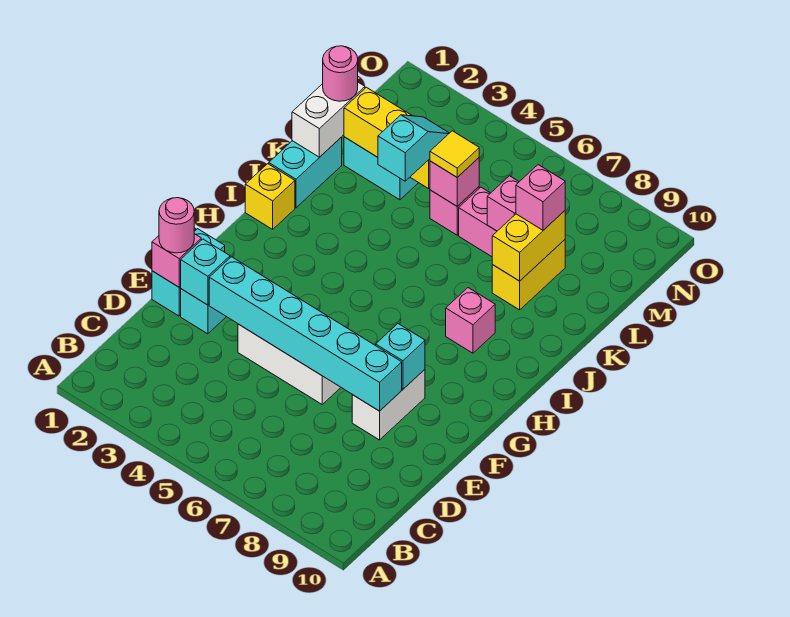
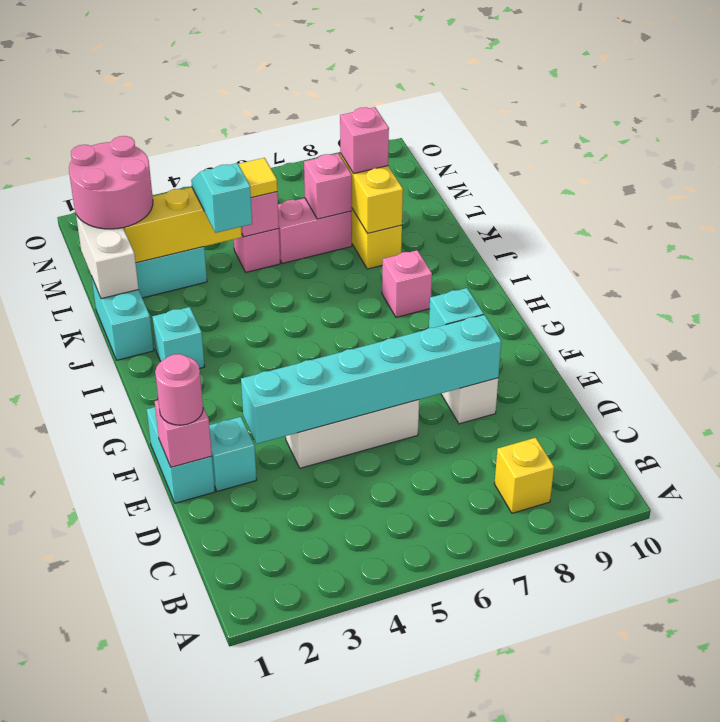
cyan brick E2 level 2 -> cyan brick I2 level 1
yellow brick I1 level 1 -> yellow brick B8 level 1
pink round brick L1 level 3 -> pink round brick L1:M2 level 3

